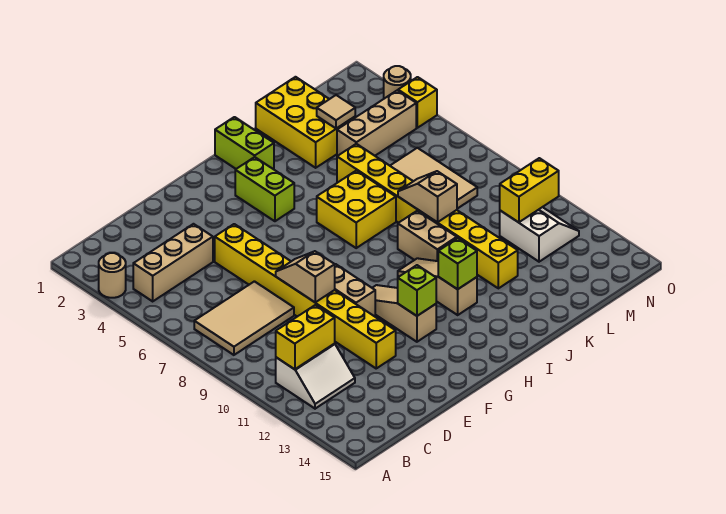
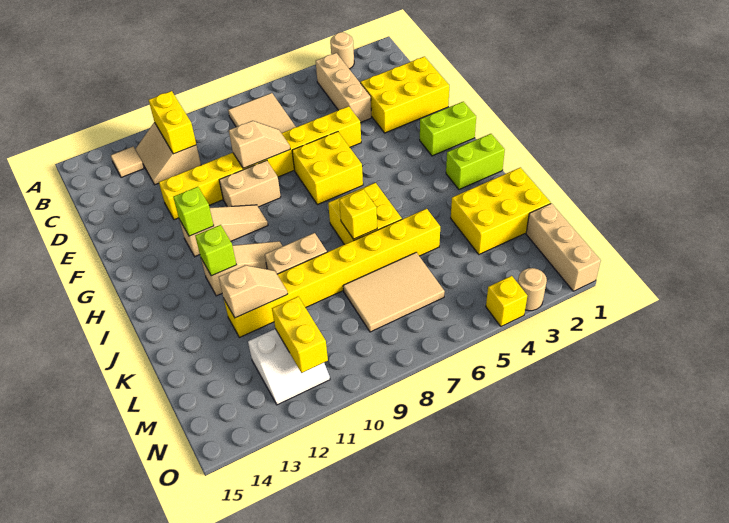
white slope B11:C12 level 1 top 11 -> tan slope B11:C12 level 1 top 11
none -> yellow brick D1:E3 level 1
none -> yellow brick F6:G7 level 1
lime brick H3:H4 level 1 -> lime brick G1:G2 level 1
none -> yellow brick J7 level 2
tan slope K8:K9 level 2 top 9 -> tan slope K11:K12 level 2 top 12
tan tile L3 level 2 -> tan tile B13 level 1
tan brick L4:N4 level 1 -> tan brick M1:O1 level 1

